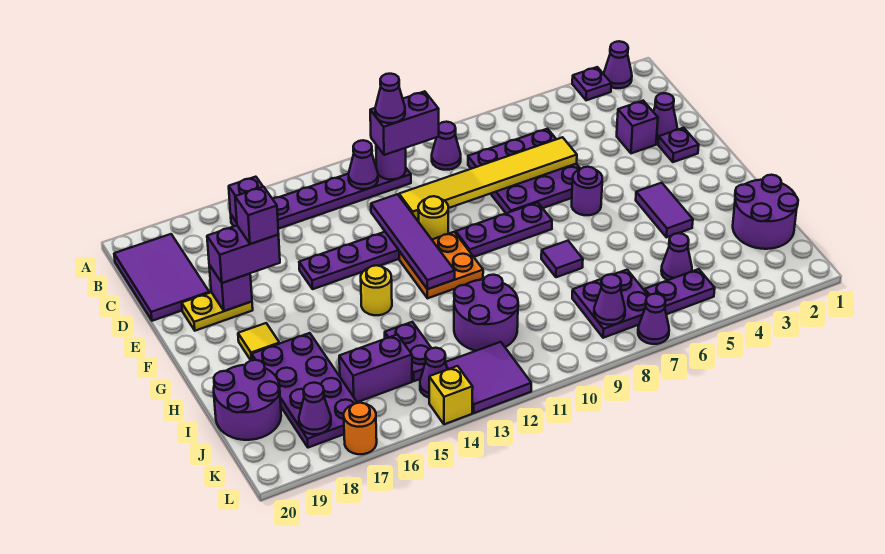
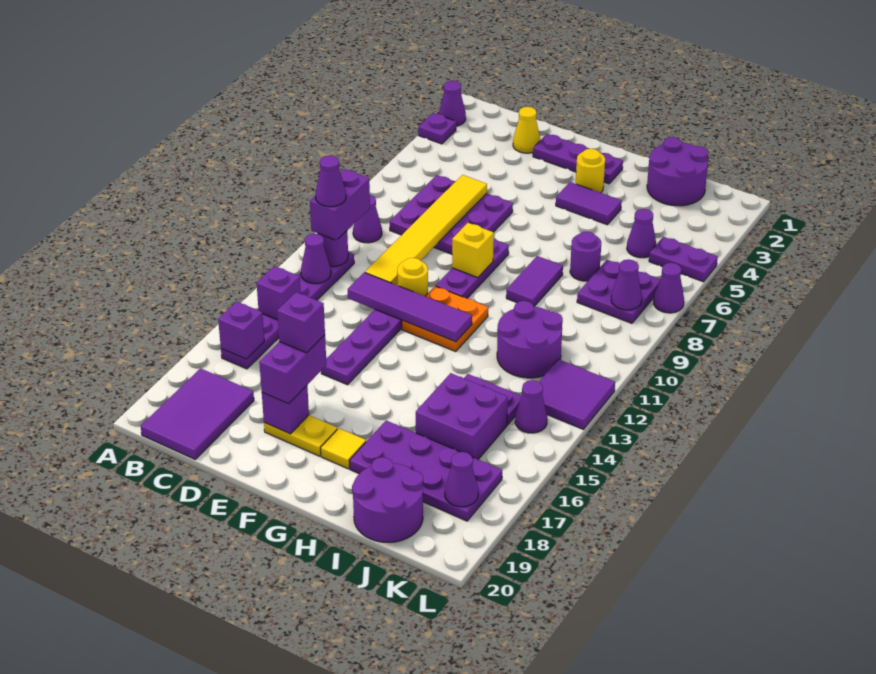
purple tile B19:D20 level 1 -> purple tile B18:C20 level 1
purple cone D2 level 1 -> yellow cone D2 level 1
purple brick D3 level 1 -> purple brick B14 level 2
purple plate E2 level 1 -> purple plate E2:G2 level 1
yellow plate E18:E19 level 1 -> yellow plate E18:F18 level 1
purple round brick F6 level 1 -> purple round brick I7 level 1
yellow round brick G14 level 1 -> yellow round brick G3 level 1
purple tile H8 level 1 -> purple tile H8:H9 level 1
purple brick J15:J16 level 1 -> purple brick I15:J16 level 1
purple plate K5:K6 level 1 -> purple plate K5:L5 level 1
yellow brick L14 level 1 -> yellow brick F9 level 2
orange round brick L17 level 1 -> none

